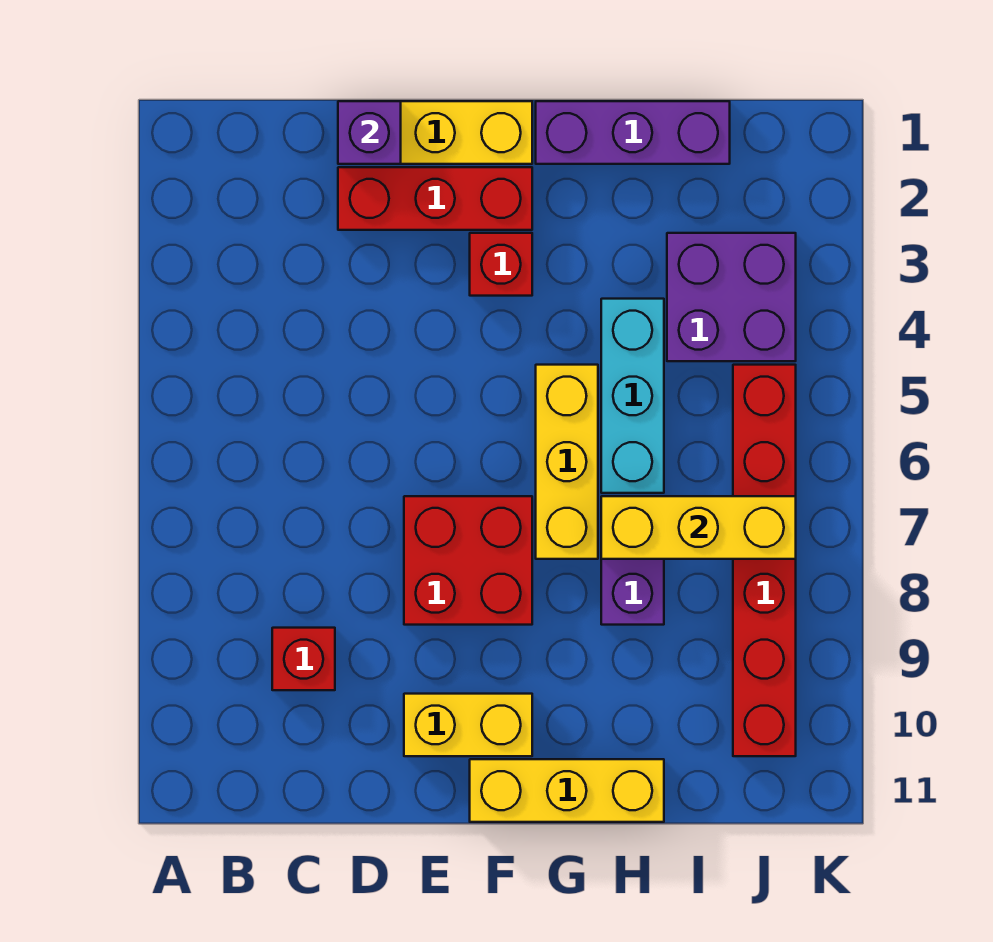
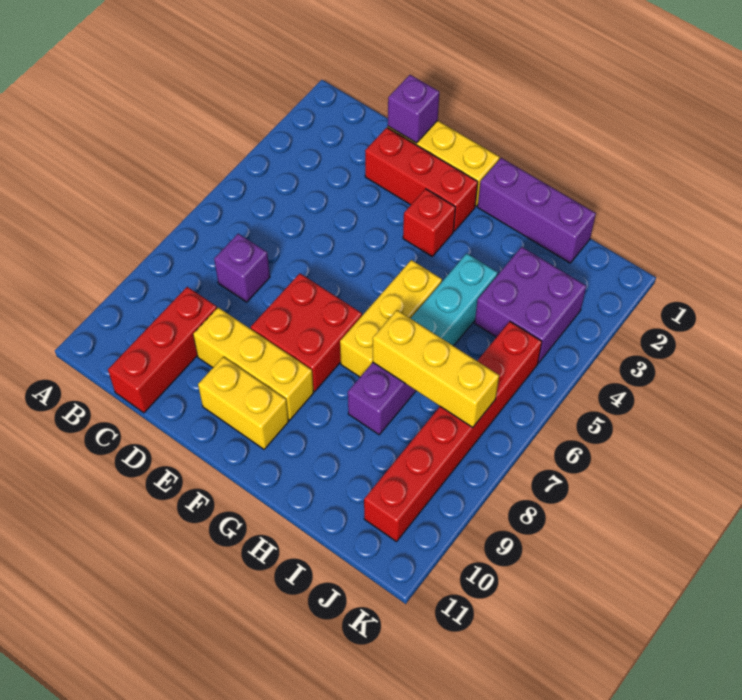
none -> purple brick C7 level 1
red brick C9 level 1 -> red brick C9:C11 level 1
yellow brick F11:H11 level 1 -> yellow brick D9:F9 level 1

